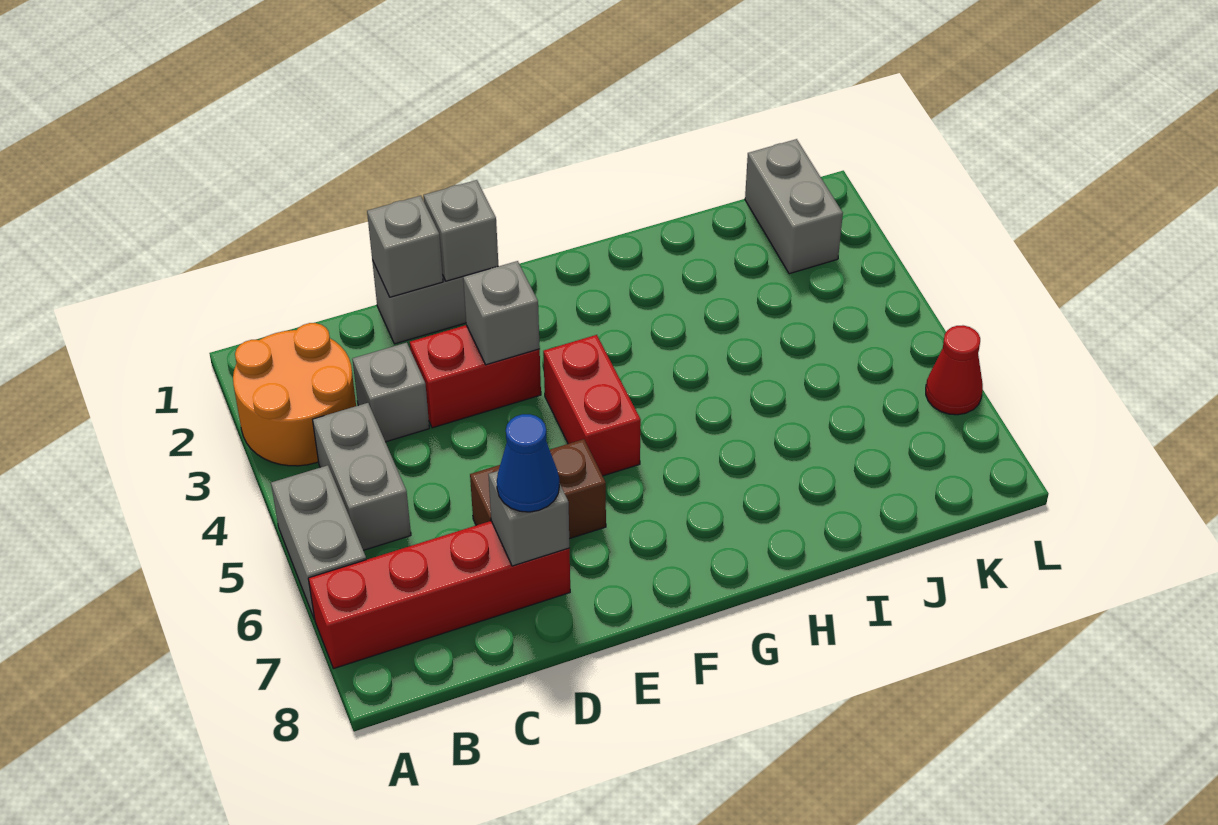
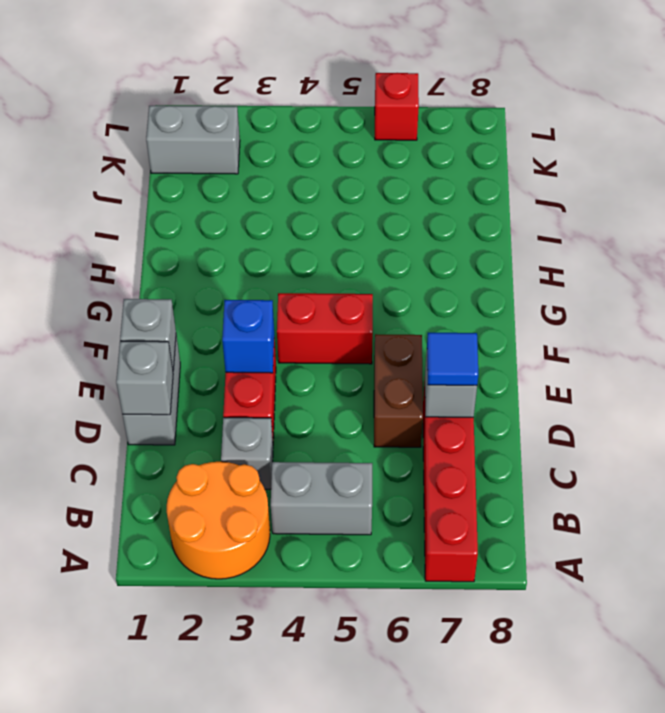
grey brick A5:A6 level 1 -> none
blue cone D7 level 3 -> blue tile D7 level 3
grey brick E3 level 2 -> blue brick E3 level 2
red cone L6 level 1 -> red brick L6 level 1

